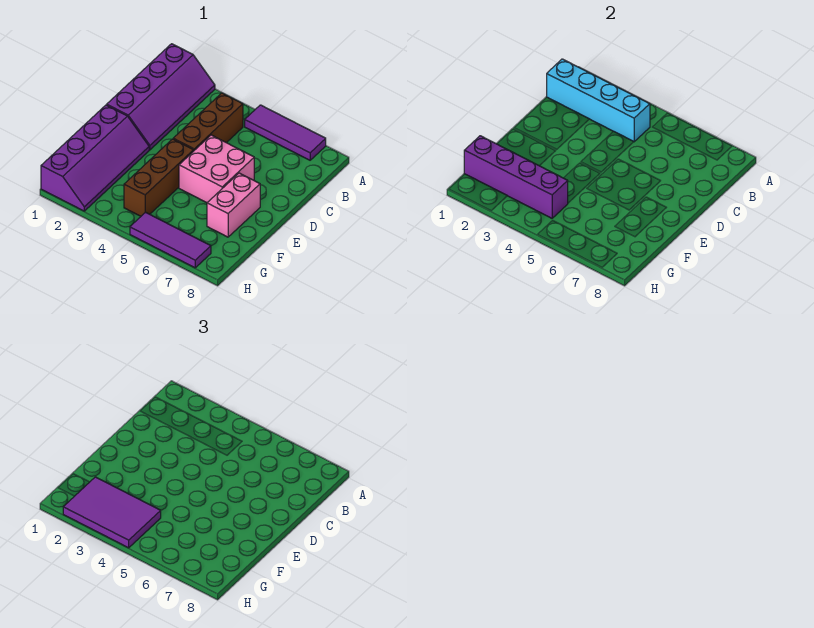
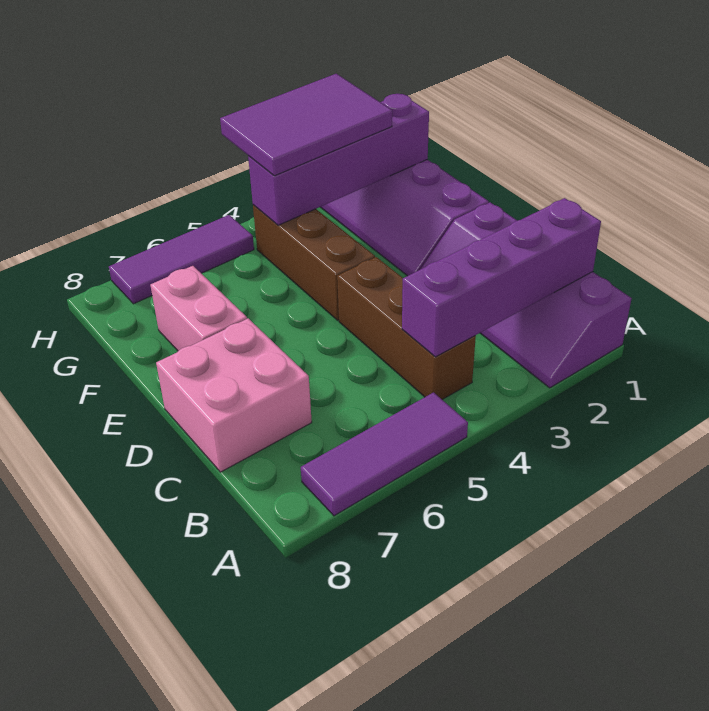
cyan brick B1:B4 level 2 -> purple brick B1:B4 level 2
pink brick D5:E6 level 1 -> pink brick C7:D8 level 1

